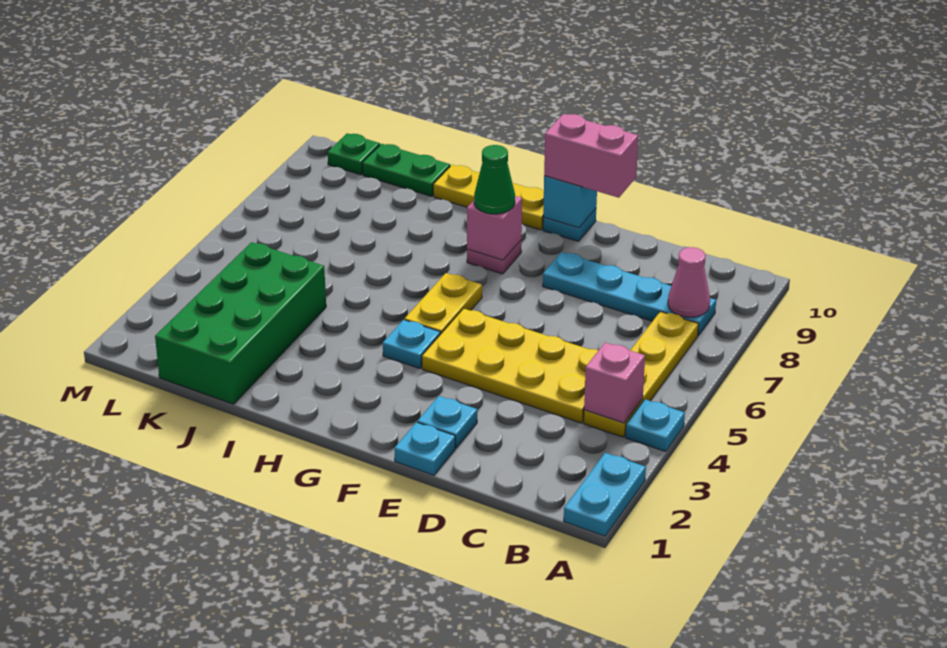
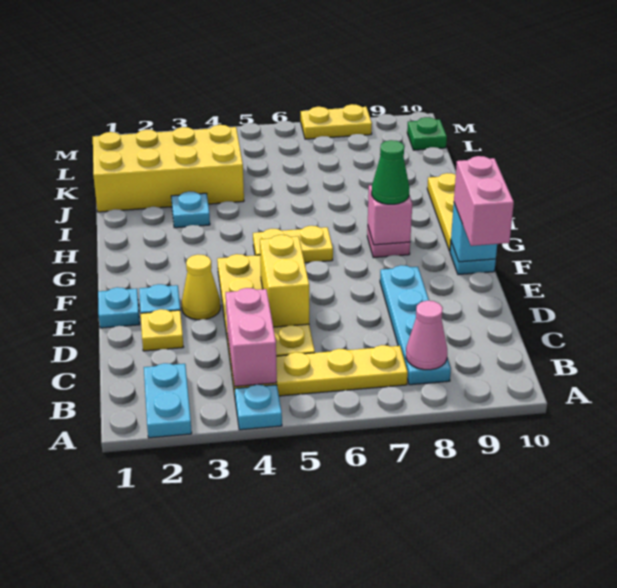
cyan plate A1:A2 level 1 -> cyan plate A2:B2 level 1
pink brick B4 level 2 -> pink brick B4:C4 level 2
none -> yellow plate D2 level 1
none -> yellow brick D5:E5 level 2
none -> yellow cone E3 level 1
cyan plate G4 level 1 -> cyan plate I3 level 1
green brick J1:K4 level 1 -> yellow brick J1:K4 level 1
green plate J10:K10 level 1 -> none
none -> yellow plate M7:M8 level 1

